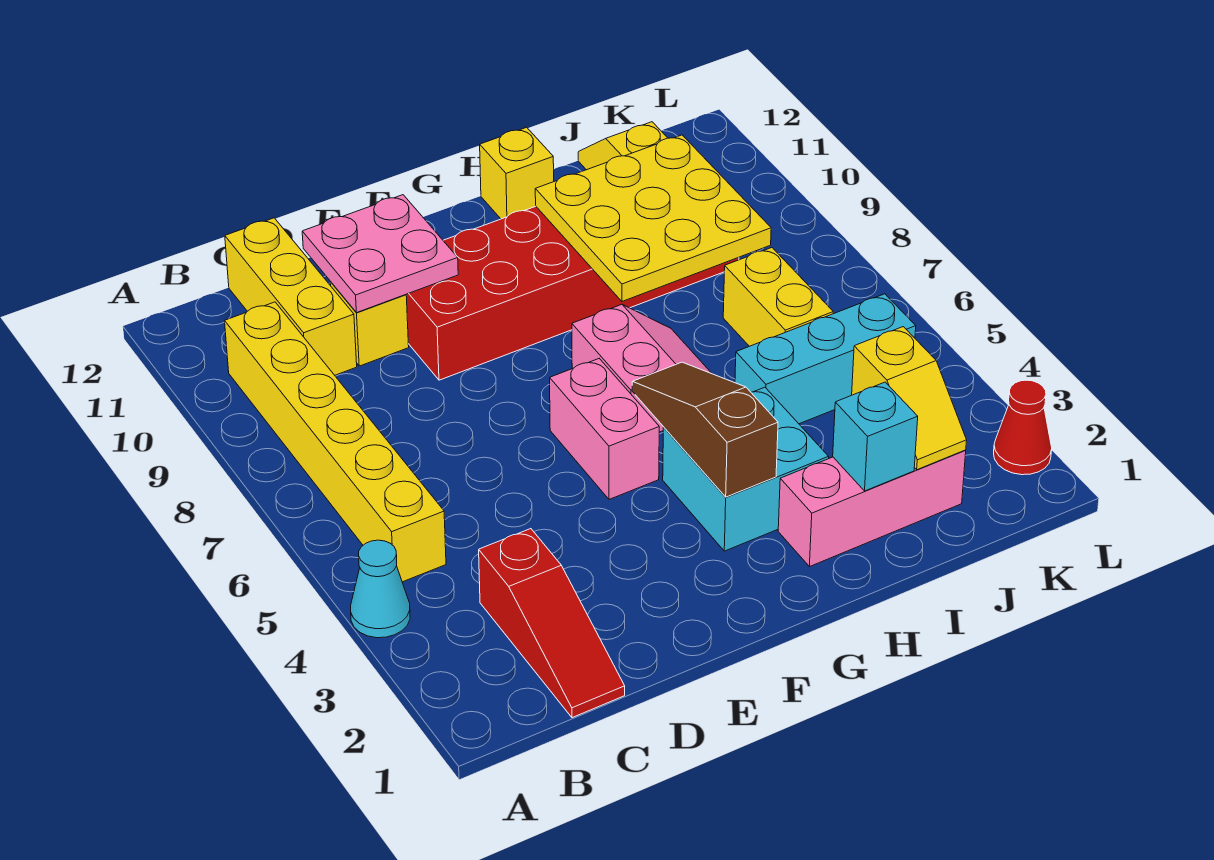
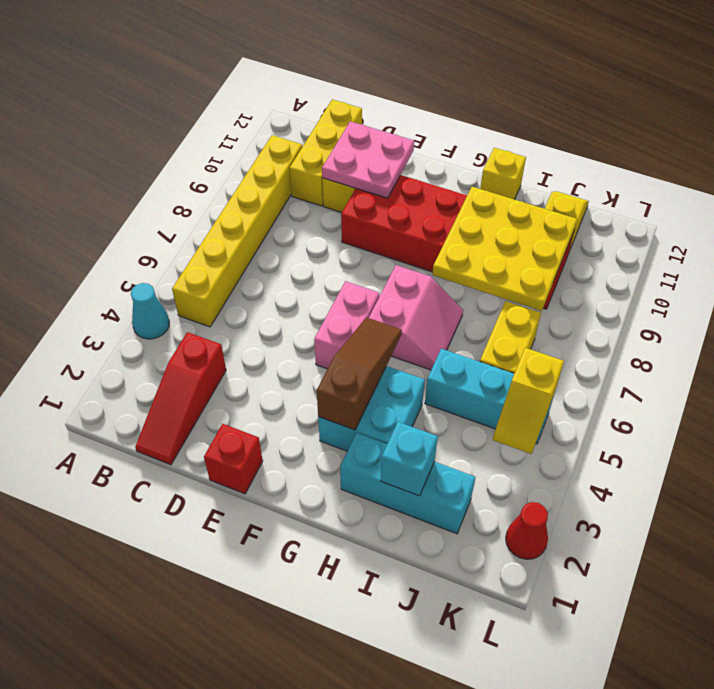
none -> red brick E1 level 1
pink brick H2:J2 level 1 -> cyan brick H2:J2 level 1
yellow slope J2:J3 level 2 top 3 -> yellow slope K4:K5 level 2 top 5

